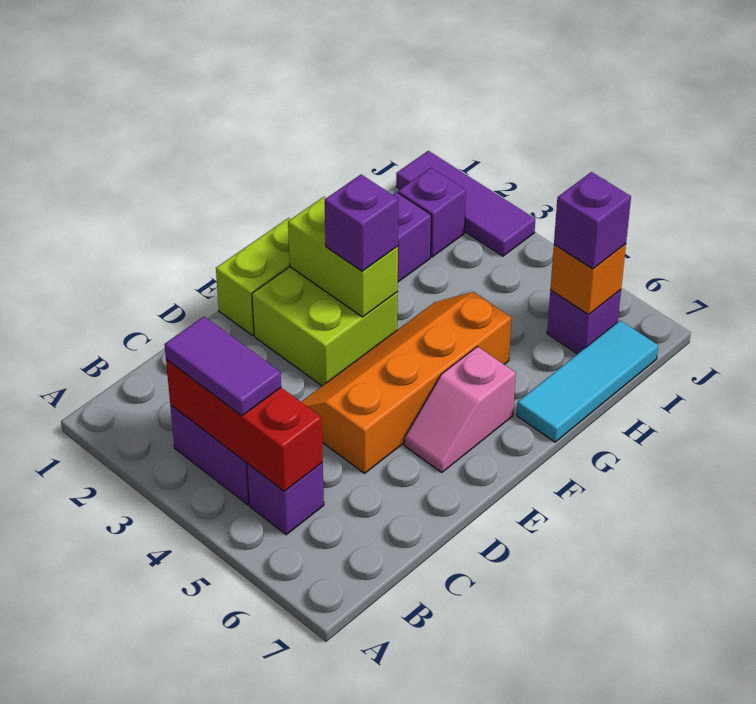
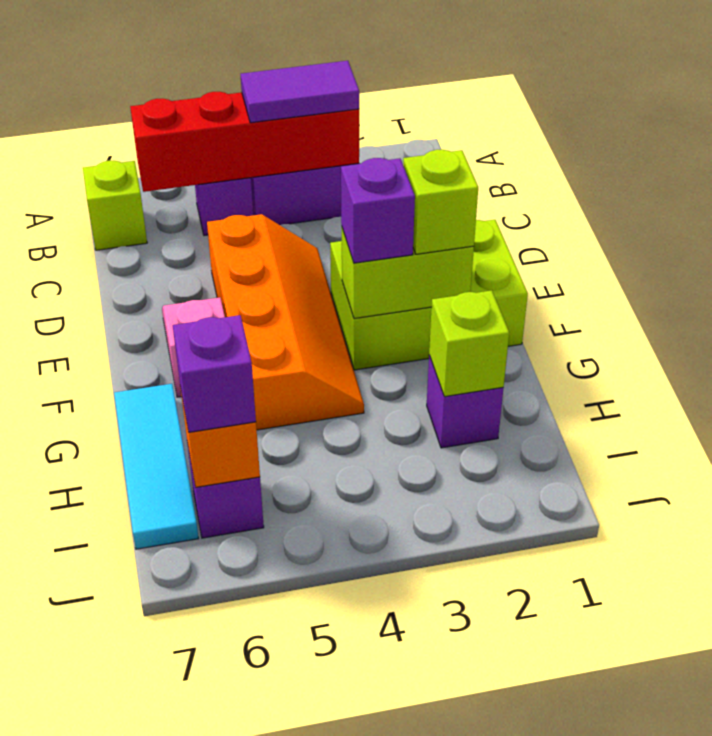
red brick B3:B5 level 2 -> red brick B3:B6 level 2
none -> lime brick B7 level 1
none -> lime brick F2 level 3
none -> lime brick H2 level 2
purple brick I2 level 1 -> none
purple tile J1:J3 level 1 -> none

